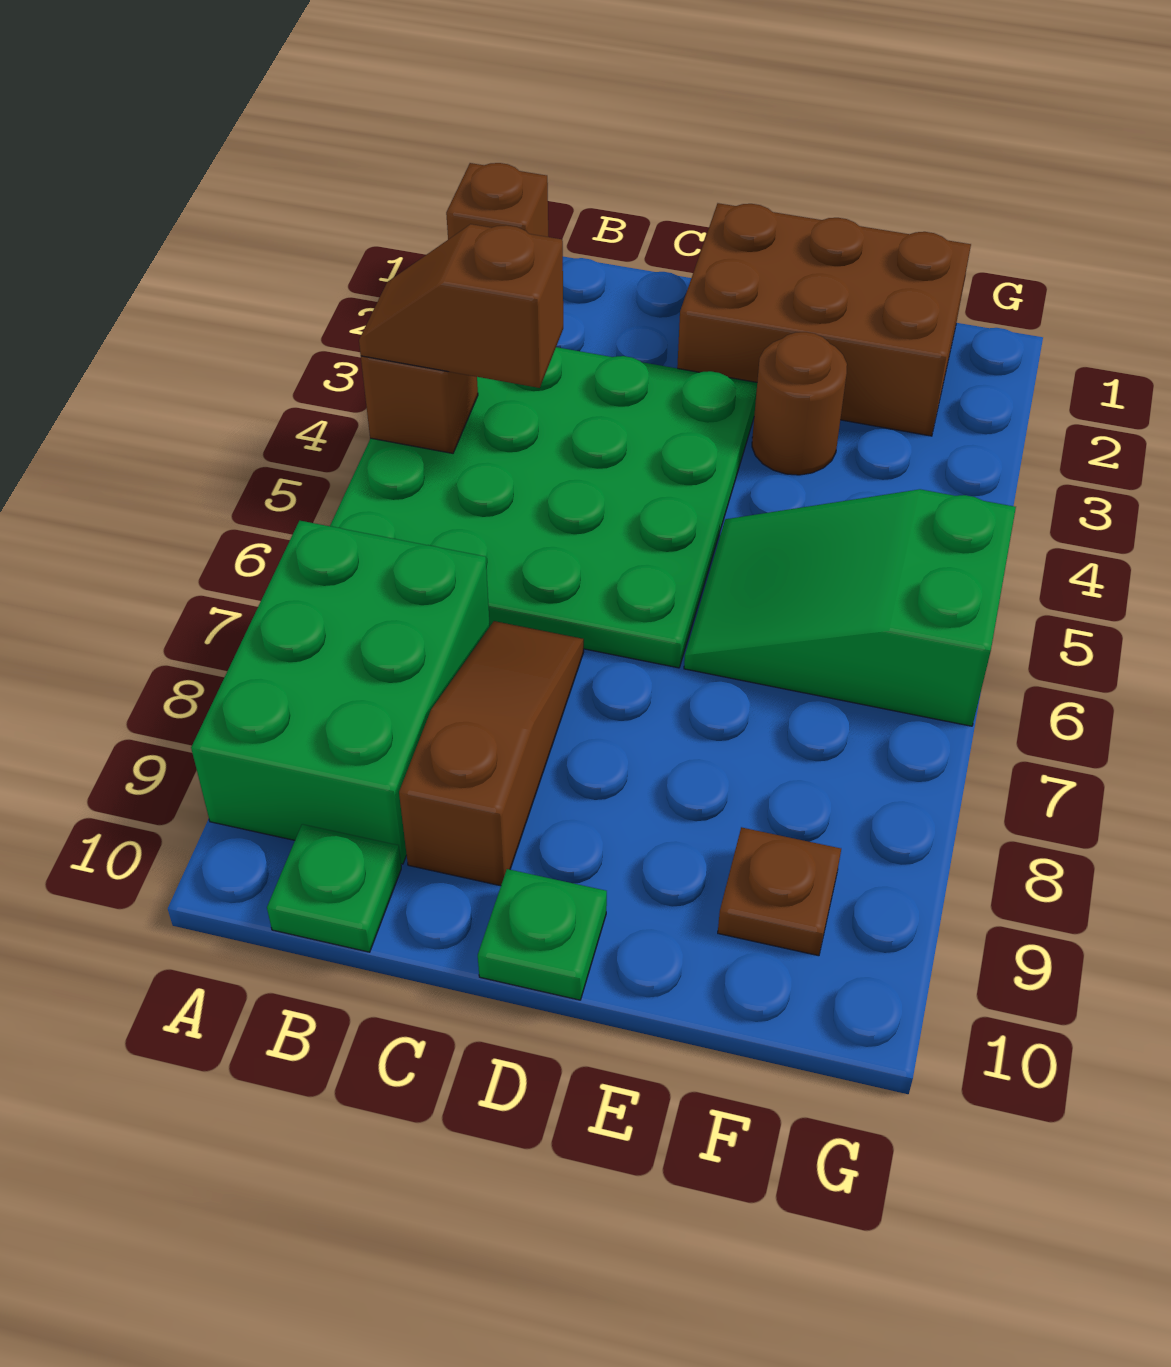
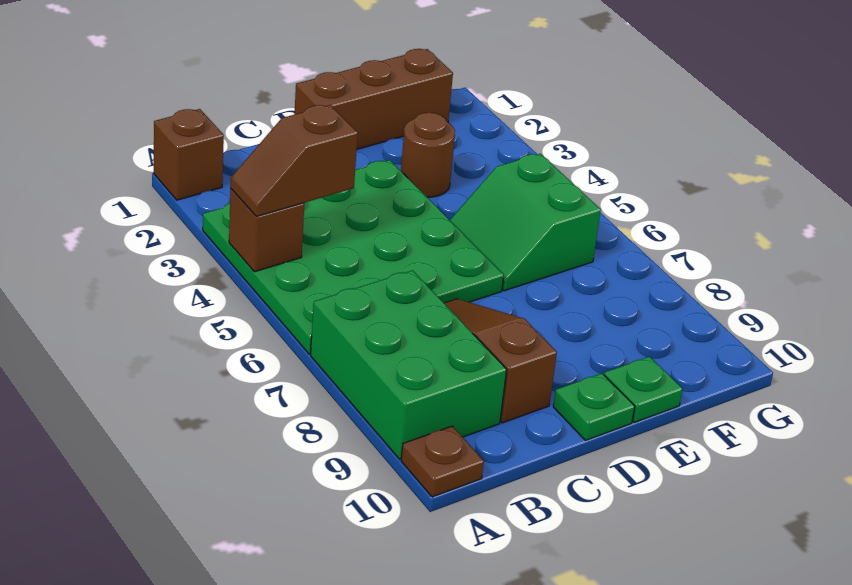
green plate B10 level 1 -> green plate E10 level 1
brown brick D1:F2 level 1 -> brown brick D1:F1 level 1
green slope E5:G6 level 1 top G -> green slope E5:F6 level 1 top F
brown plate F9 level 1 -> brown plate A10 level 1

